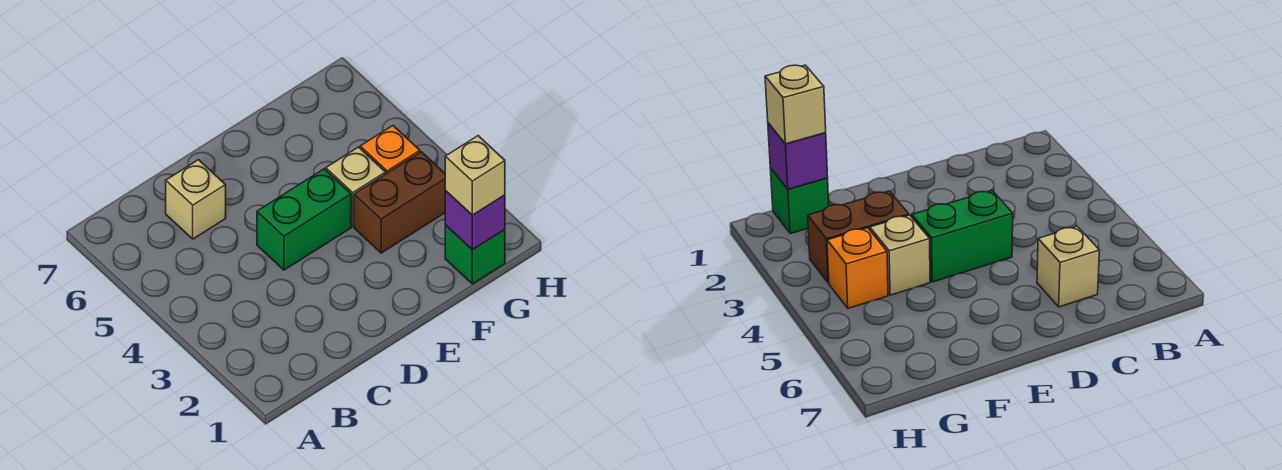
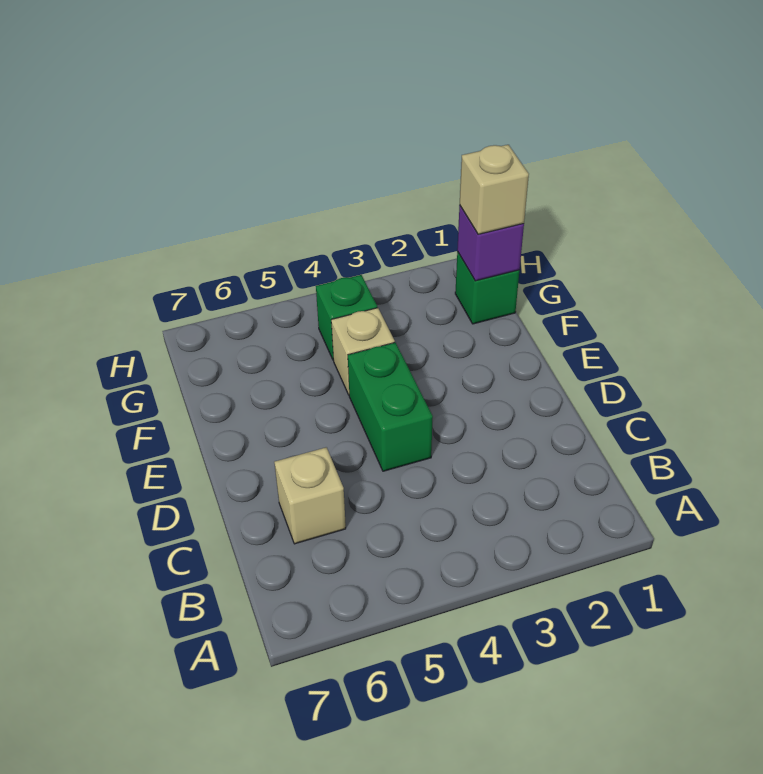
brown brick F3:G3 level 1 -> none
orange brick G4 level 1 -> green brick G4 level 1

